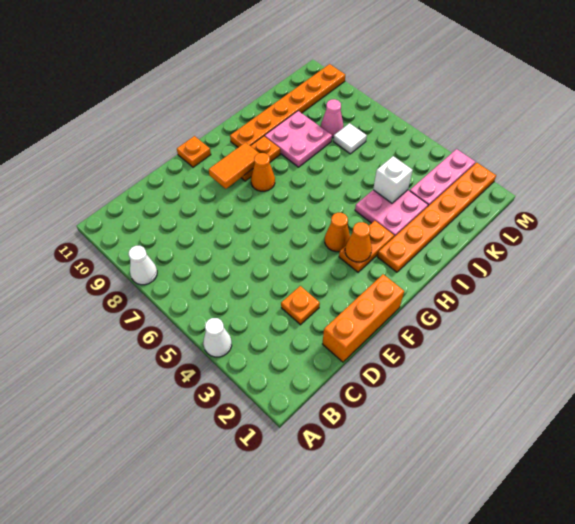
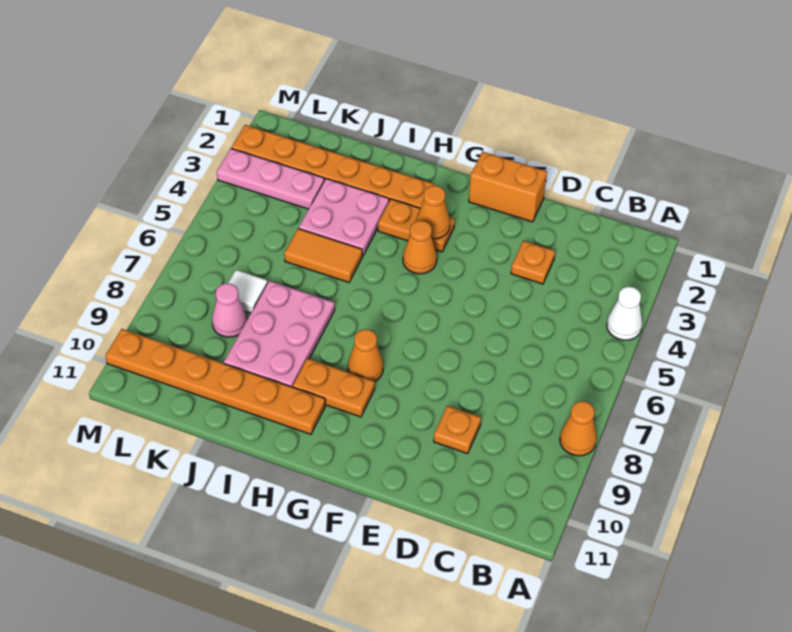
white cone A8 level 1 -> orange cone A8 level 1
orange brick D1:F1 level 1 -> orange brick E1:F1 level 1
orange tile F9:G9 level 2 -> orange tile I5:J5 level 1
orange plate F11 level 1 -> orange plate D9 level 1
pink plate I8:J9 level 1 -> pink plate I7:J9 level 1
white brick J4 level 2 -> none

